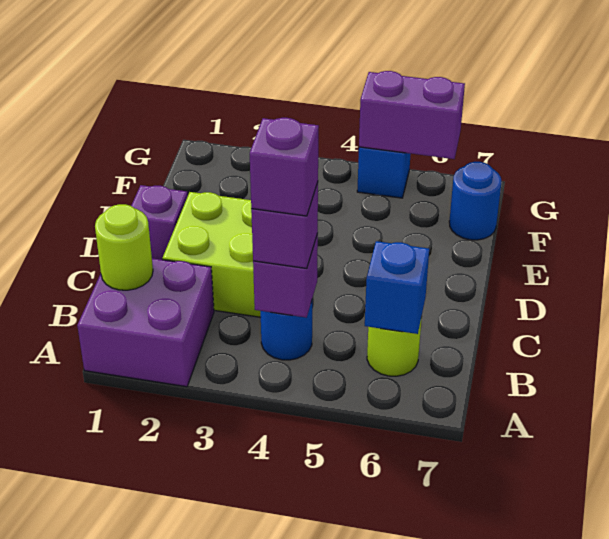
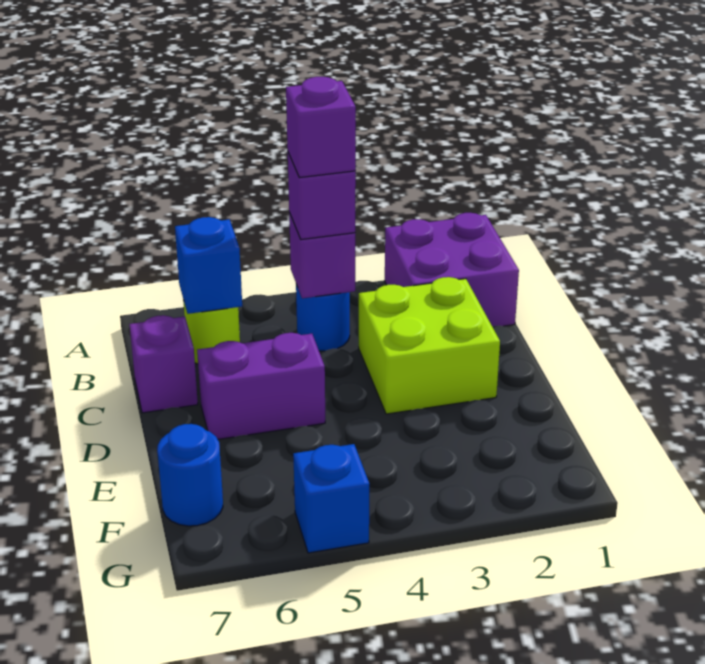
lime round brick B1 level 2 -> none
purple brick D1 level 1 -> purple brick C7 level 1
purple brick G5:G6 level 2 -> purple brick D5:D6 level 1

